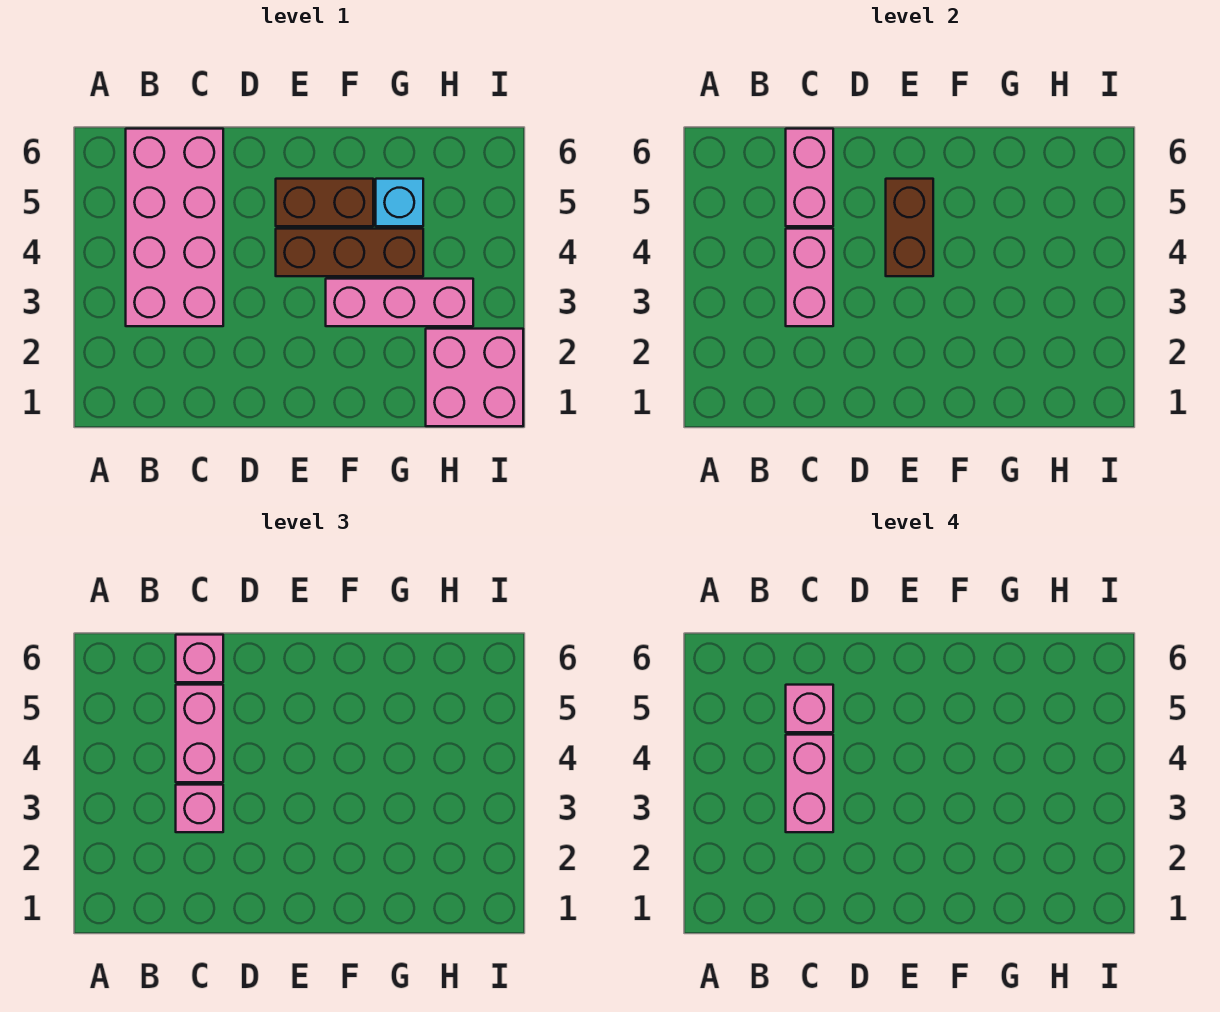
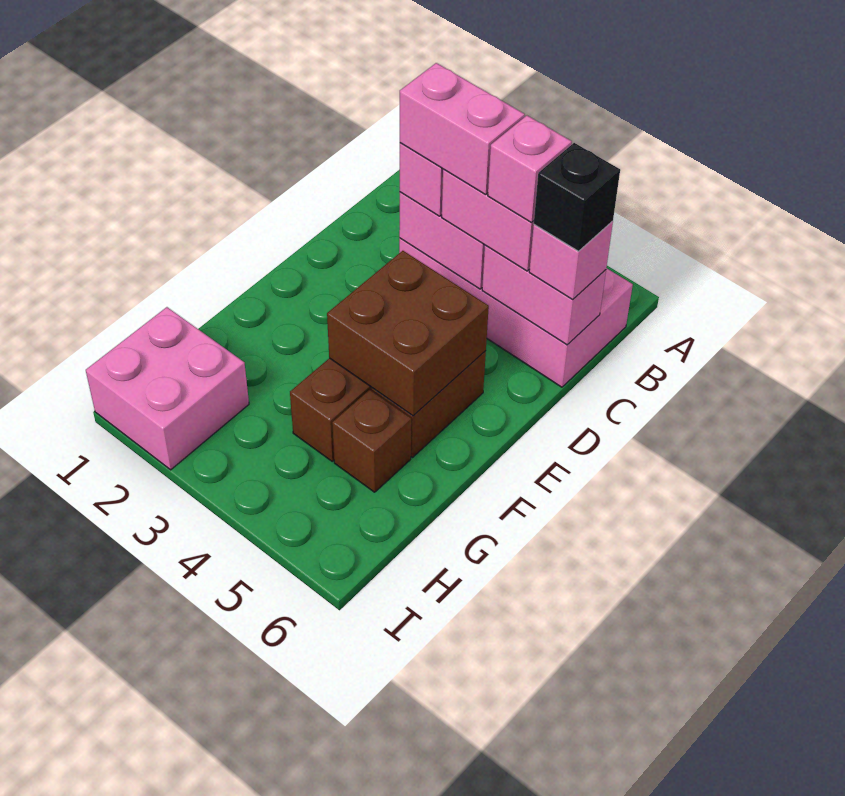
none -> black brick C6 level 4
brown brick E4:E5 level 2 -> brown brick E4:F5 level 2
pink brick F3:H3 level 1 -> none
cyan brick G5 level 1 -> brown brick G5 level 1

